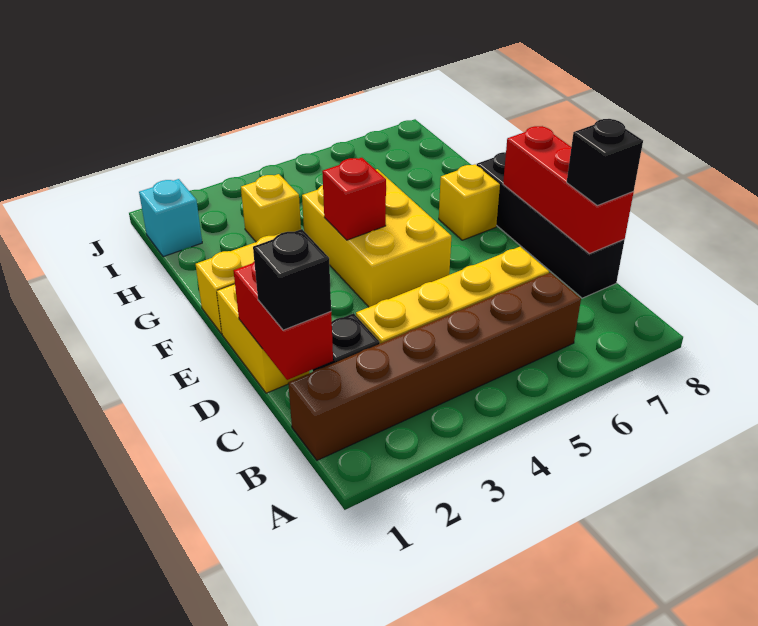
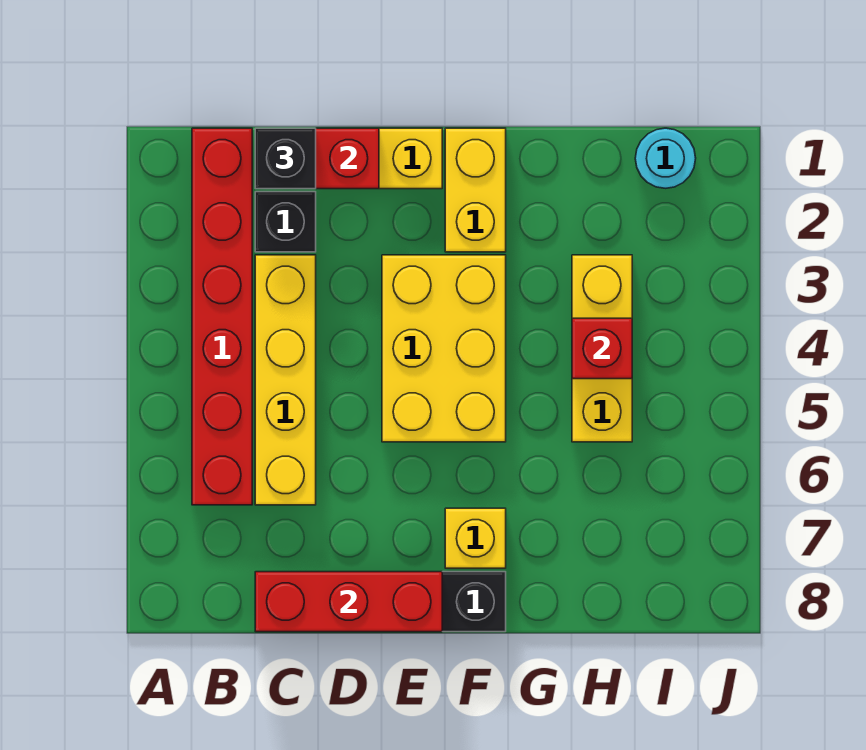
brown brick B1:B6 level 1 -> red brick B1:B6 level 1
black brick C8 level 3 -> none
yellow brick E4:G5 level 1 -> yellow brick E3:F5 level 1
red brick F4 level 2 -> red brick H4 level 2
yellow brick H3 level 1 -> yellow brick H3:H5 level 1
cyan brick I1 level 1 -> cyan round brick I1 level 1

